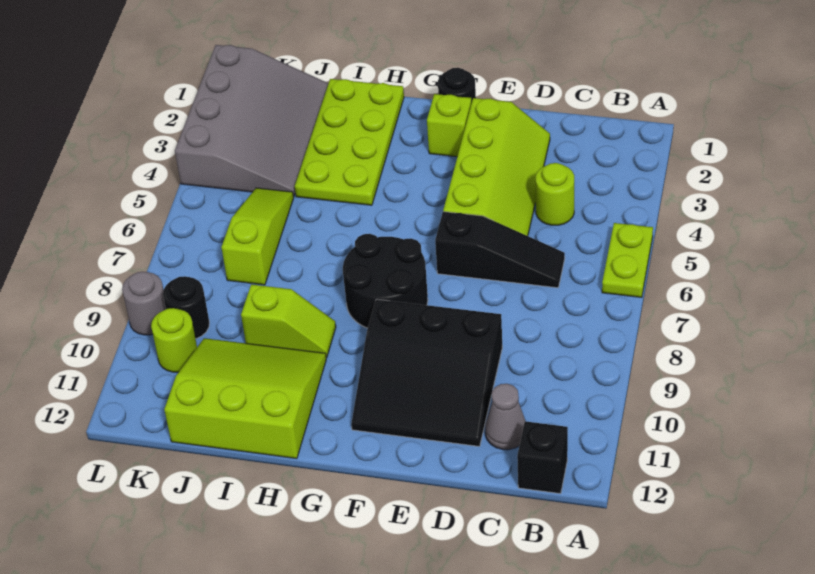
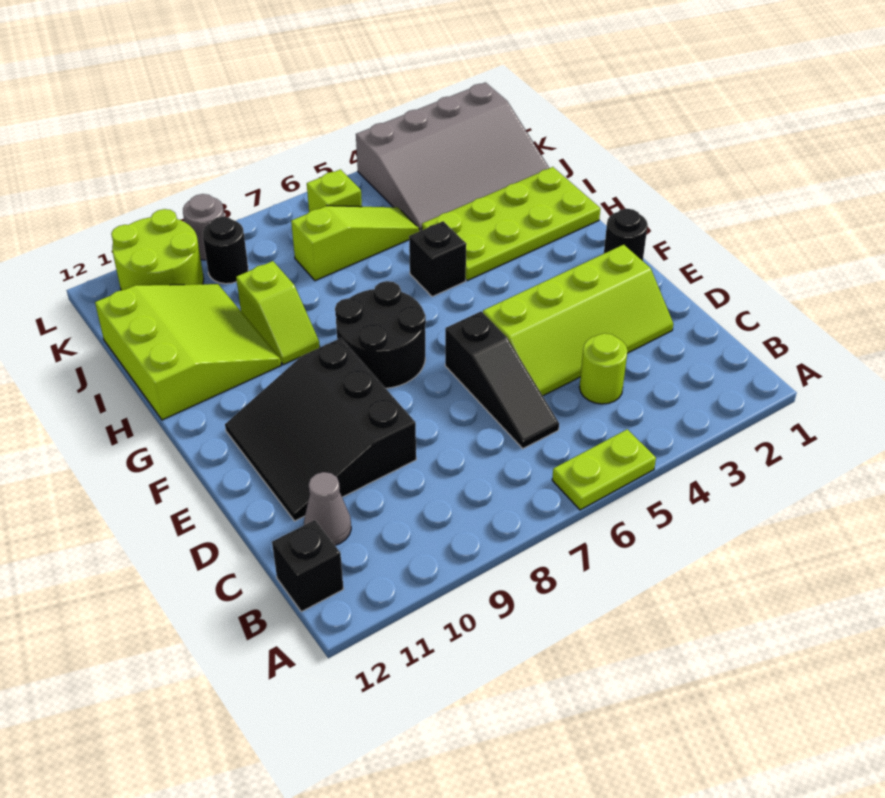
lime brick F2 level 1 -> lime brick K6 level 1
none -> black brick H5 level 1
lime round brick K10 level 1 -> lime round brick K10:L11 level 1

